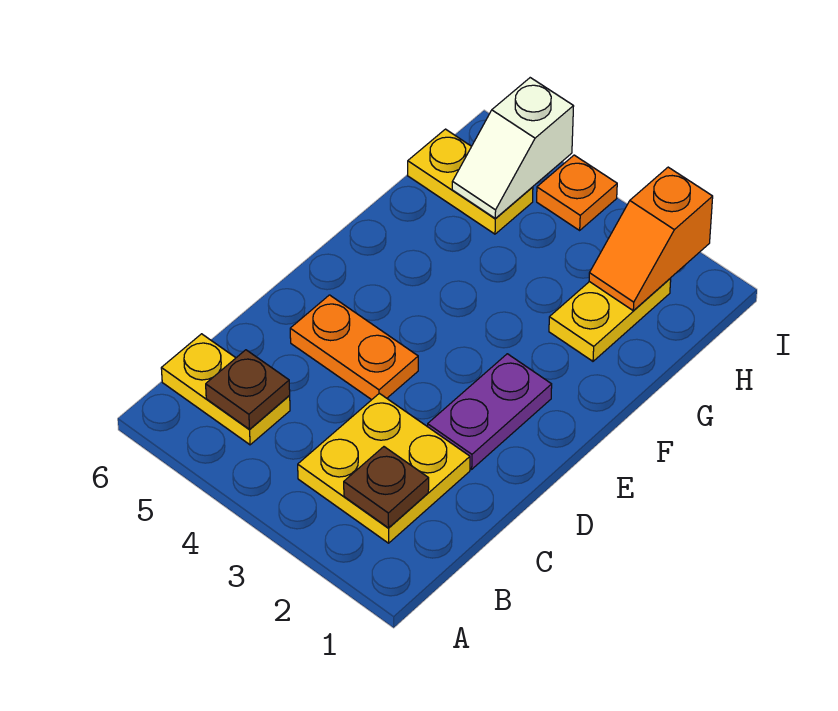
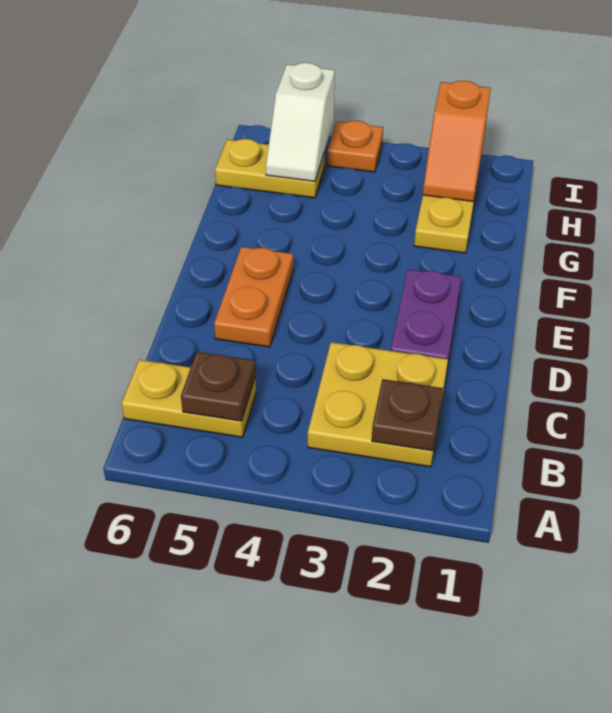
orange plate D4:D5 level 1 -> orange plate D5:E5 level 1

